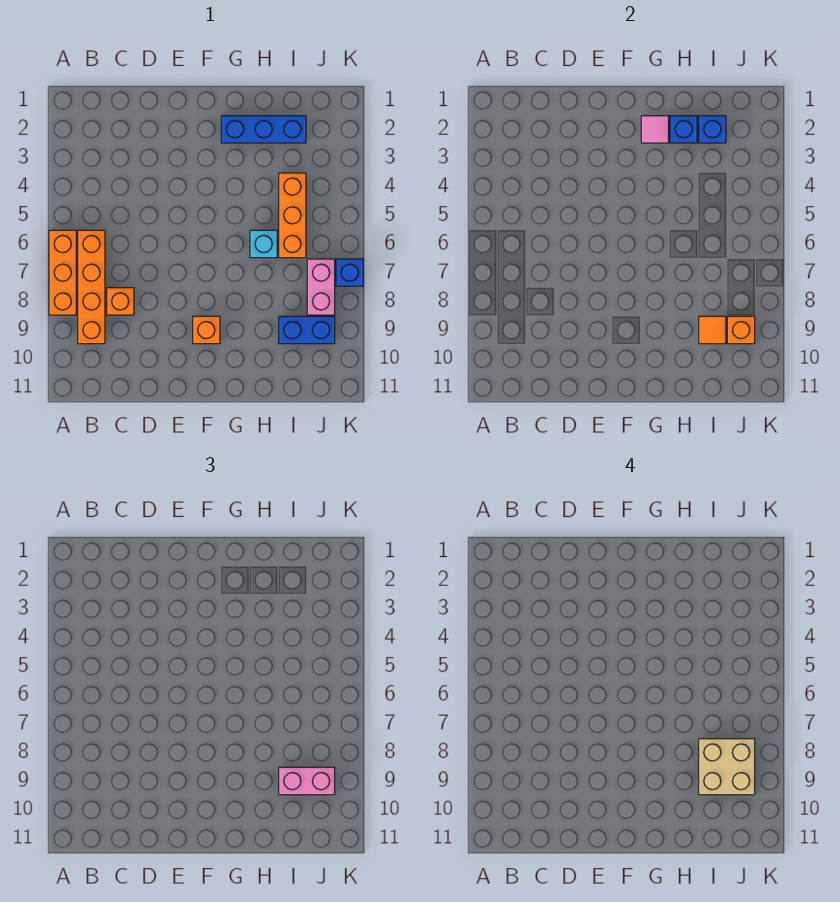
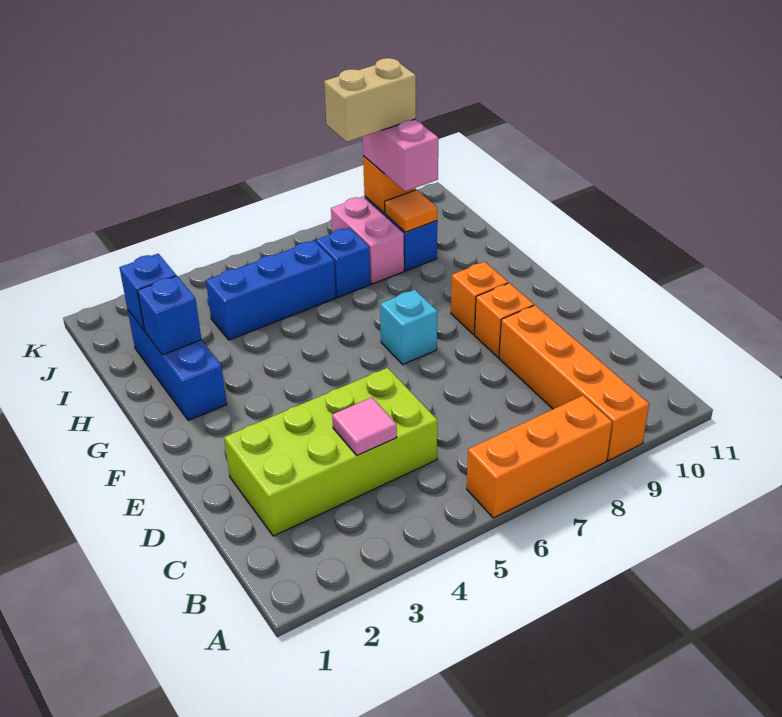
orange brick B6:B9 level 1 -> orange brick A9:D9 level 1
none -> lime brick C2:D5 level 1
orange brick C8 level 1 -> orange brick E9 level 1
pink tile G2 level 2 -> pink tile C4 level 2
cyan brick H6 level 1 -> cyan brick F7 level 1
orange brick I4:I6 level 1 -> blue brick I4:I6 level 1
tan brick I8:J9 level 4 -> tan brick J8:J9 level 4
pink brick J7:J8 level 1 -> pink brick I8:J8 level 1
blue brick K7 level 1 -> blue brick I7 level 1

